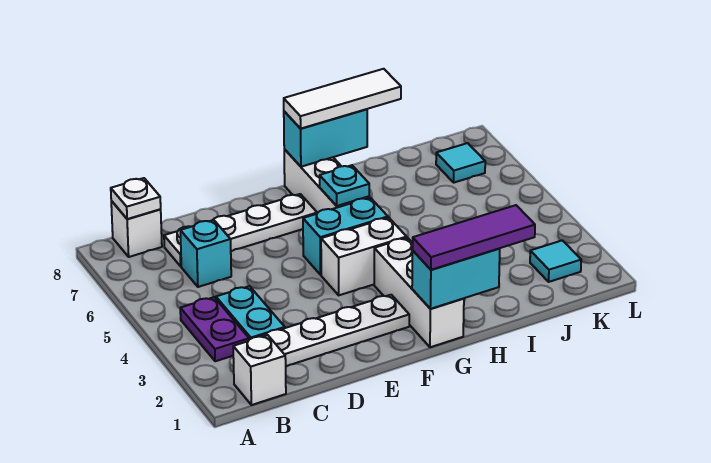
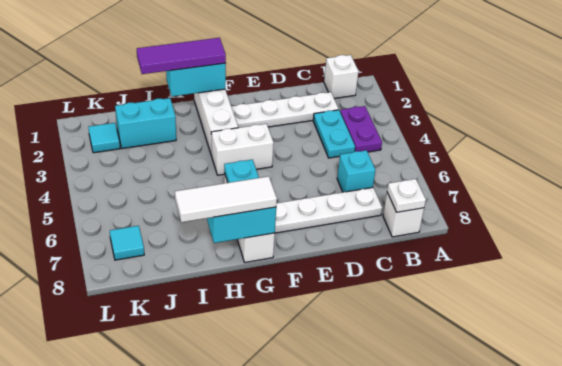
cyan brick F5:G5 level 1 -> cyan brick I2:J2 level 1

